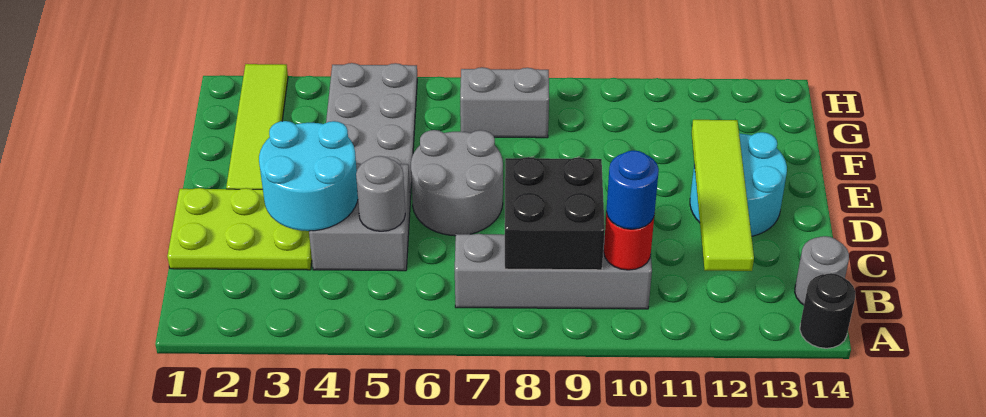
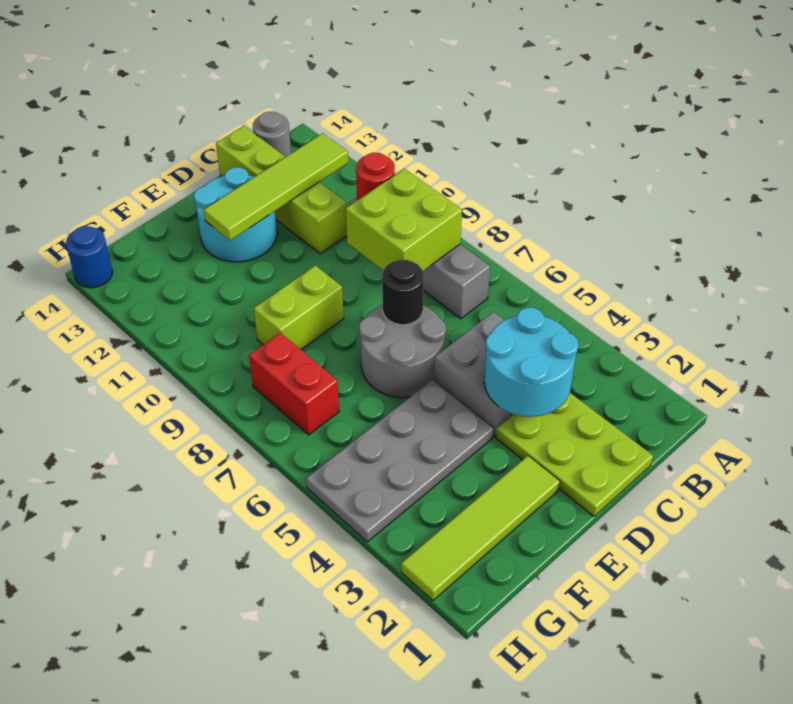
black round brick A14 level 1 -> black round brick D7 level 2
black brick B8:C9 level 2 -> lime brick B8:C9 level 2
blue round brick B10 level 3 -> blue round brick H14 level 1
grey round brick C5 level 2 -> none
none -> lime brick C11:C14 level 1
none -> lime brick E9:F9 level 1
grey brick G7:G8 level 1 -> red brick G7:G8 level 1

